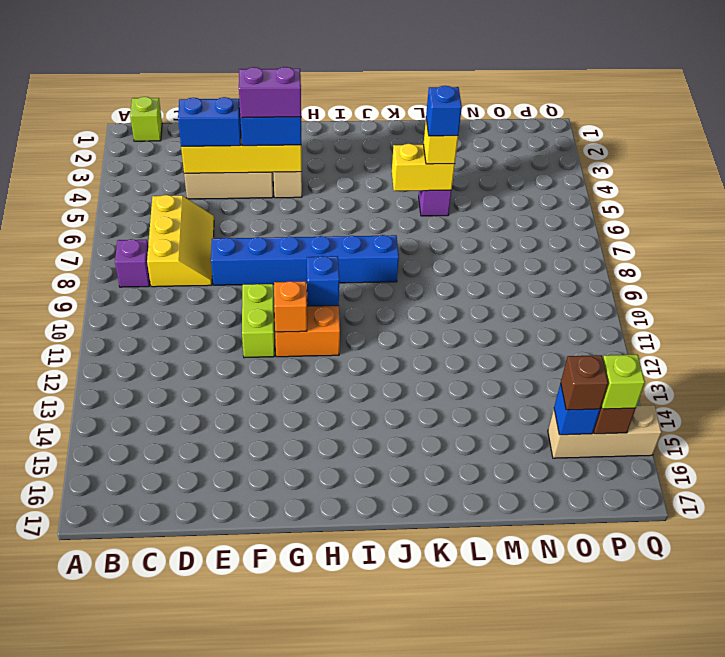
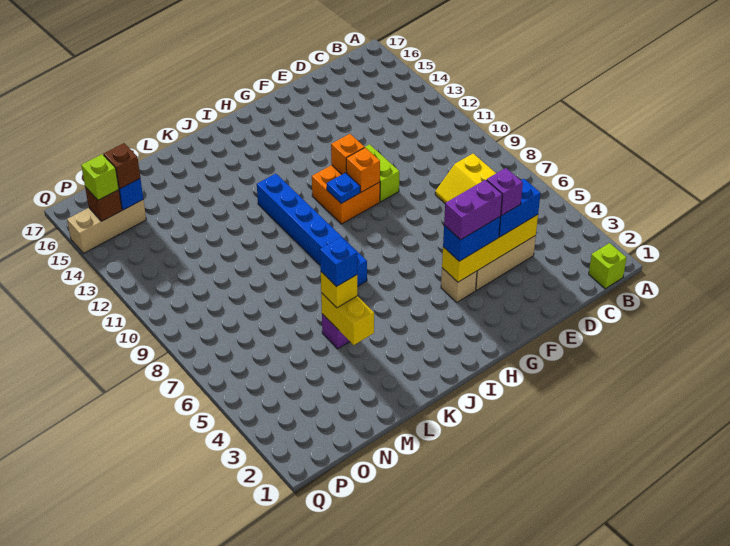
purple brick B8 level 1 -> purple brick E4 level 4
blue brick E8:J8 level 1 -> blue brick J7:J12 level 1
none -> orange brick G10 level 2
blue brick H10 level 2 -> blue plate H10 level 2
yellow brick K5:L5 level 2 -> yellow brick L4:L5 level 2

